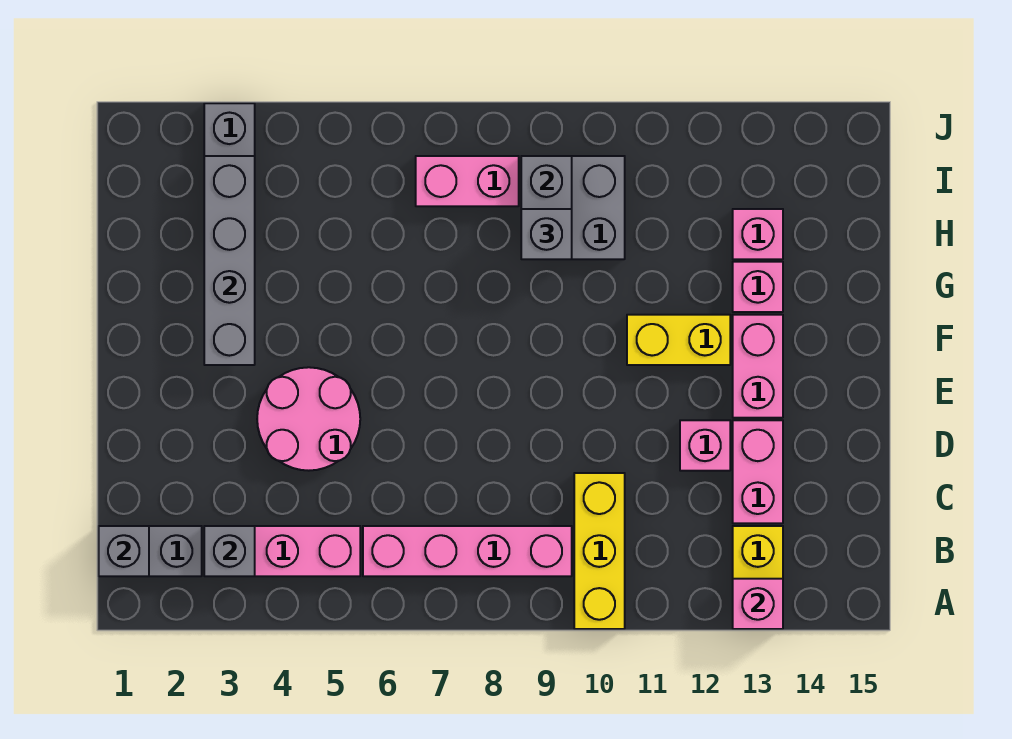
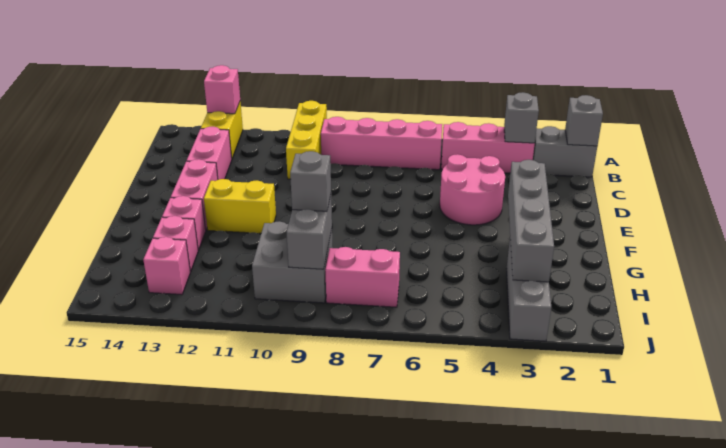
pink brick D12 level 1 -> pink brick I13 level 1

